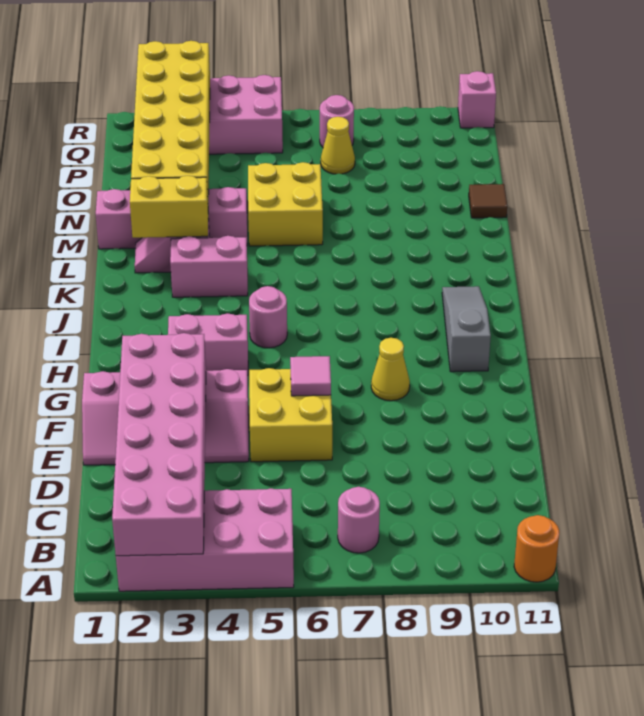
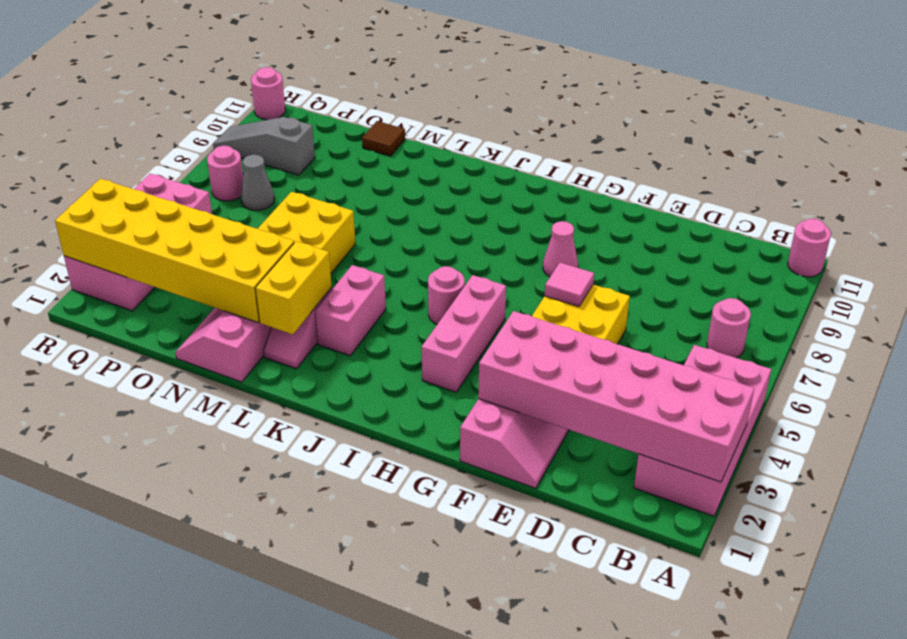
orange round brick A11 level 1 -> pink round brick A11 level 1
yellow cone G8 level 1 -> pink cone G8 level 1
pink brick H3:H4 level 1 -> pink brick H3:H5 level 1
grey slope H10:J10 level 1 top H -> grey slope P9:R9 level 1 top P
yellow cone P7 level 1 -> grey cone P7 level 1
pink brick R11 level 1 -> pink round brick R11 level 1

